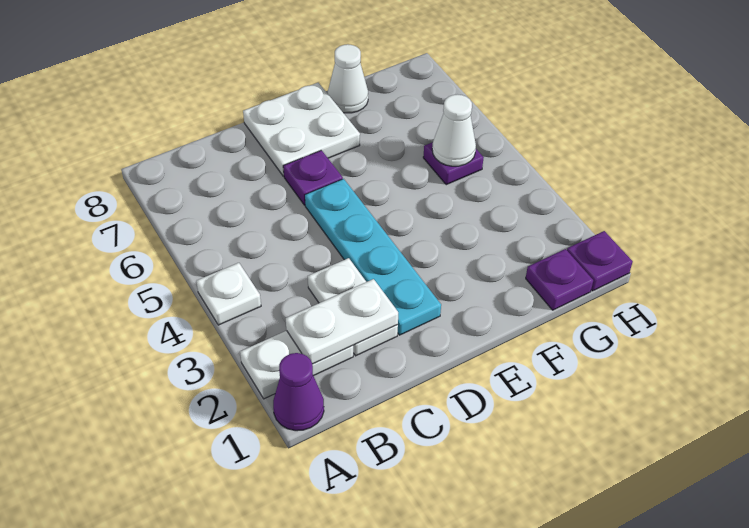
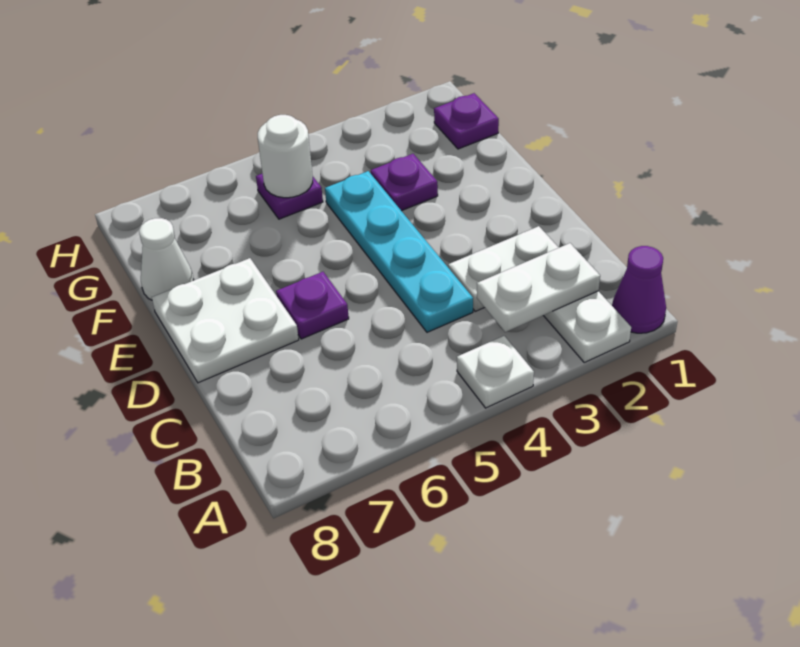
white plate B2:C2 level 2 -> white plate B2:B3 level 2
cyan plate D2:D5 level 1 -> cyan plate C4:F4 level 1
white cone G5 level 2 -> white round brick G5 level 2
purple plate H1 level 1 -> purple plate F3 level 1

